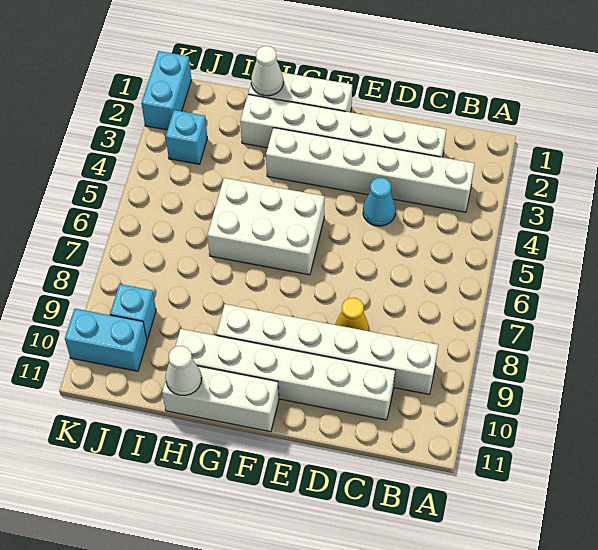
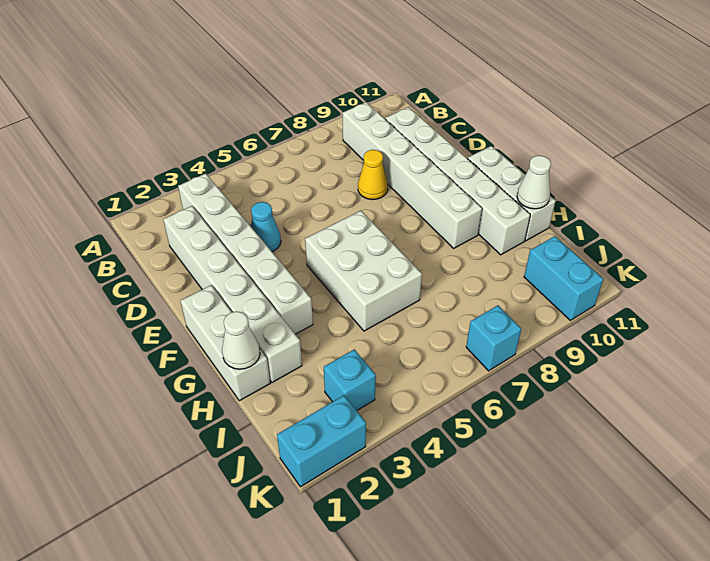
cyan brick J9 level 1 -> cyan brick K7 level 1

